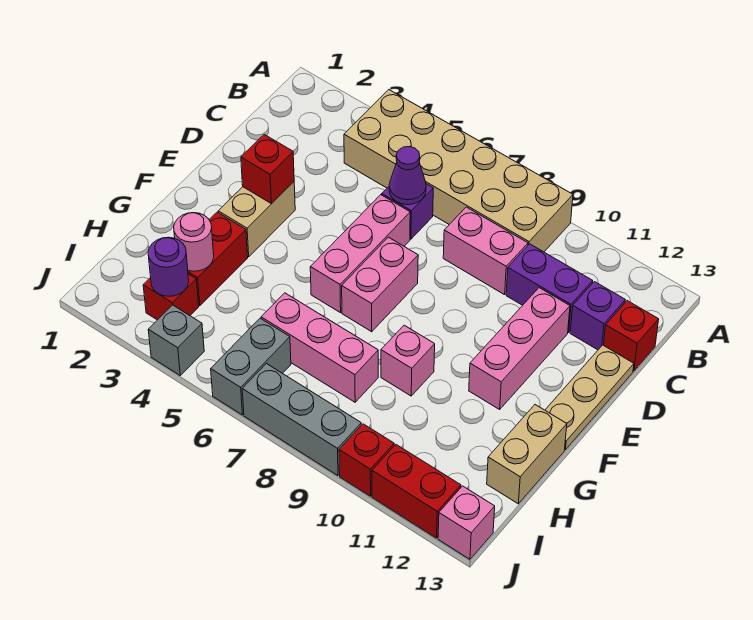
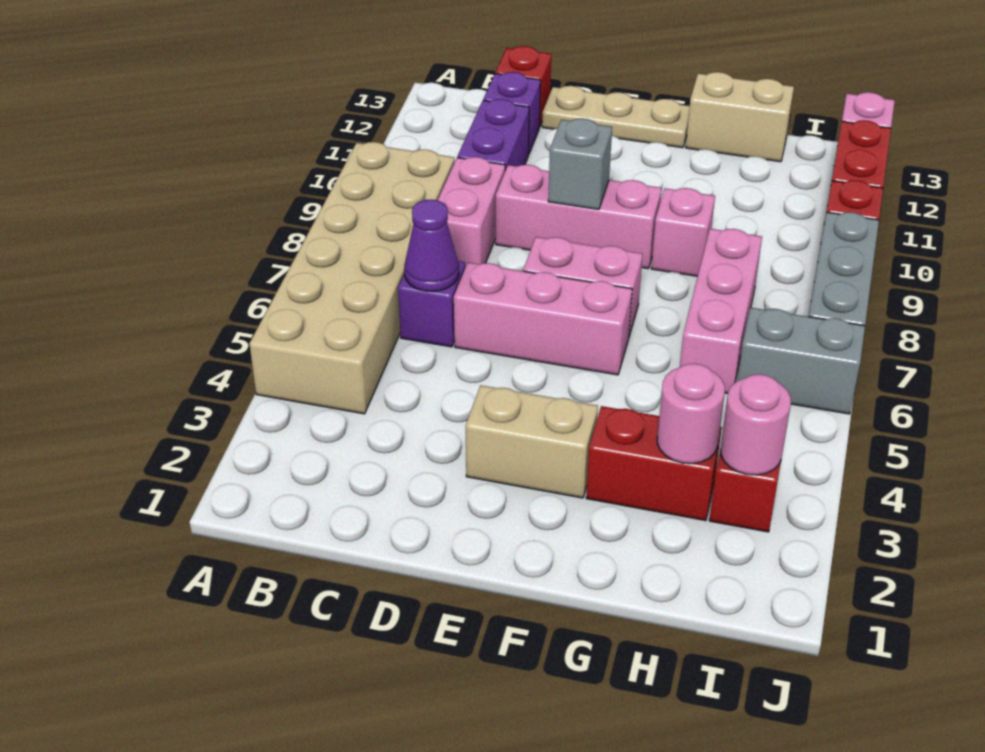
pink brick D11:F11 level 1 -> pink brick D9:F9 level 1
red brick E3 level 2 -> none
purple round brick I3 level 2 -> pink round brick I3 level 2
grey brick J4 level 1 -> grey brick E9 level 2

